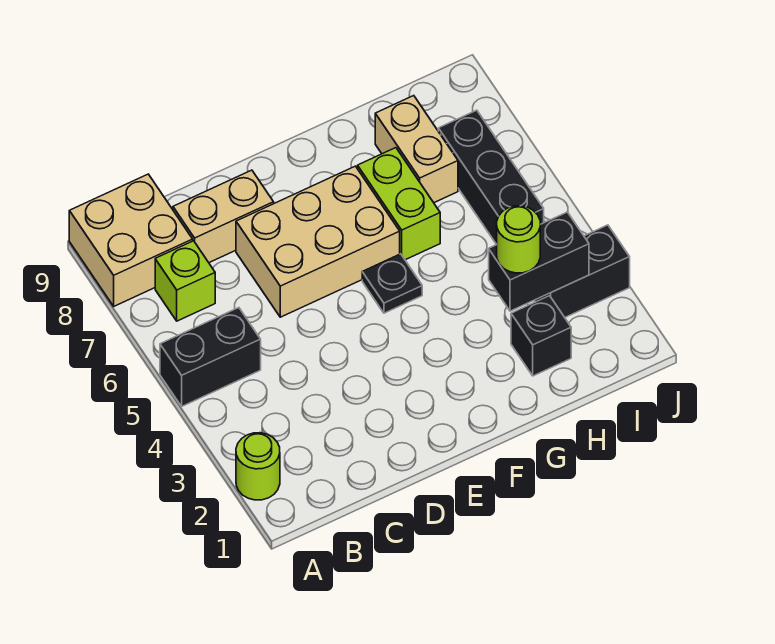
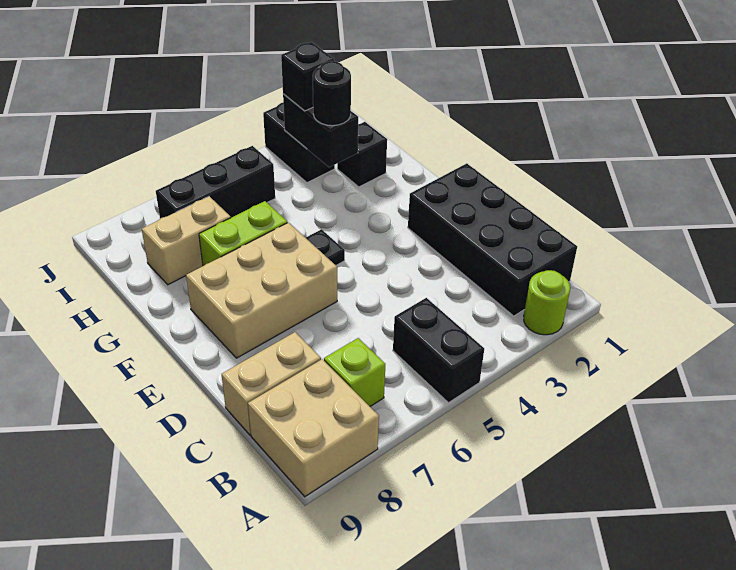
none -> black brick B1:E2 level 1
tan brick C8:D8 level 1 -> tan brick C8:C9 level 1
tan brick D6:F7 level 1 -> tan brick E6:F8 level 1
lime round brick H3 level 3 -> black round brick H3 level 3
none -> black brick I3 level 3

